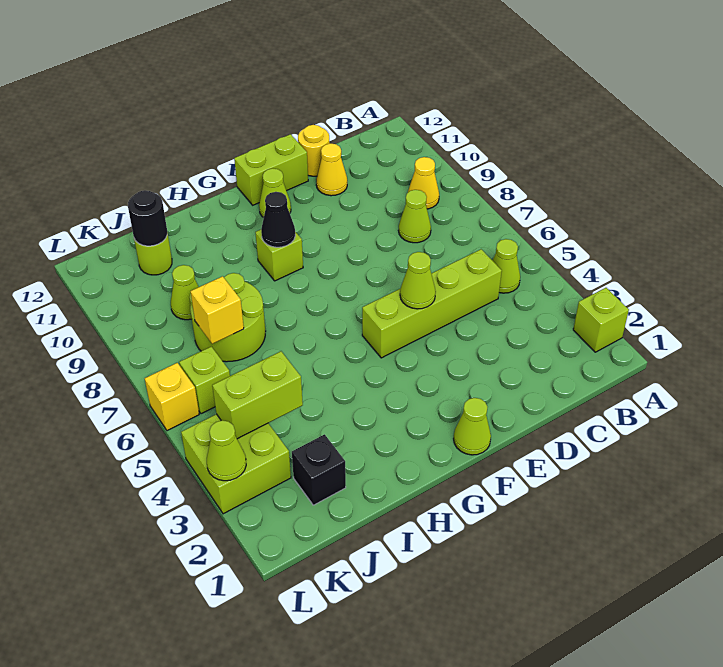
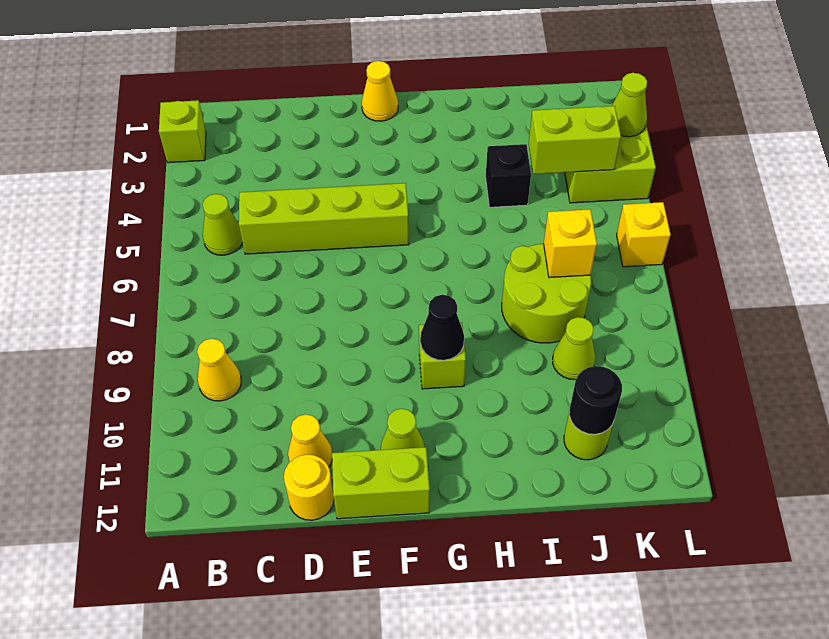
lime cone C8 level 1 -> none
lime cone E5 level 2 -> none
lime cone F1 level 1 -> yellow cone F1 level 1
black brick J2 level 1 -> black brick I4 level 1
lime brick K6 level 1 -> none

